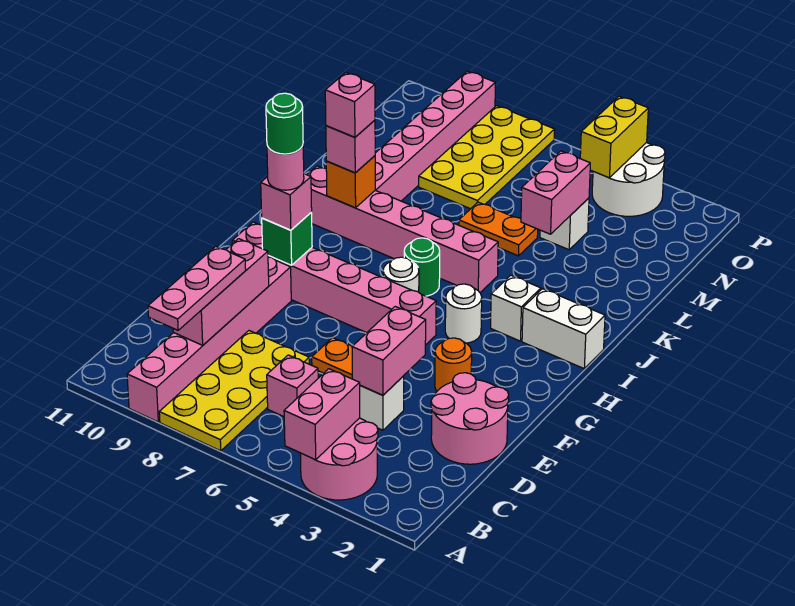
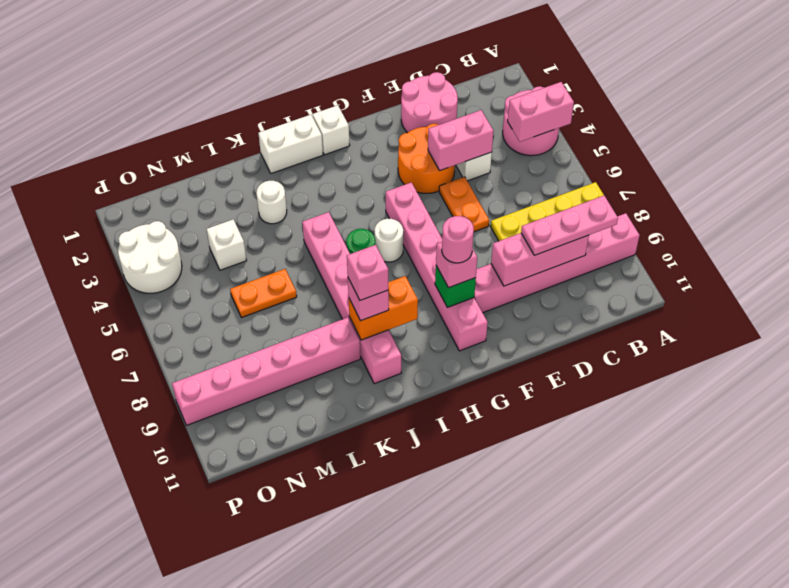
pink brick C6 level 1 -> none
orange round brick F3 level 1 -> orange round brick E3:F4 level 1
green round brick G9 level 5 -> none
white round brick H4 level 1 -> white round brick K3 level 1
white brick I1:I2 level 1 -> white brick I1:J1 level 1
white brick I3 level 1 -> white brick H1 level 1
orange brick J9 level 2 -> orange brick I9:J9 level 2
pink brick L4:M4 level 2 -> none
orange plate L5:L6 level 1 -> orange plate L6:M6 level 1
yellow plate M7:P8 level 1 -> none
yellow brick O4:P4 level 2 -> none

